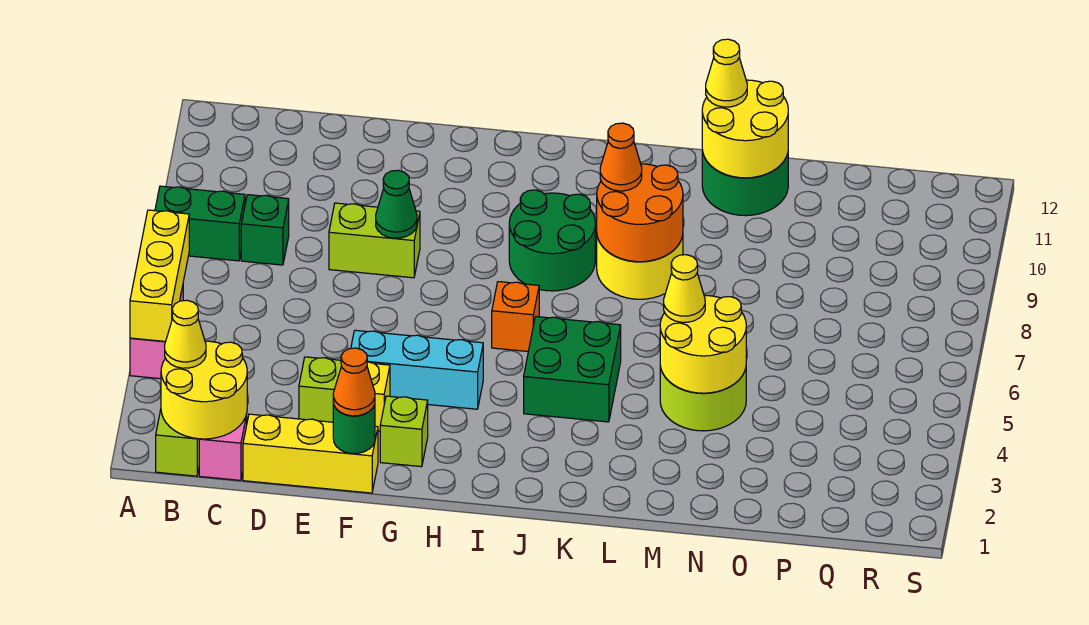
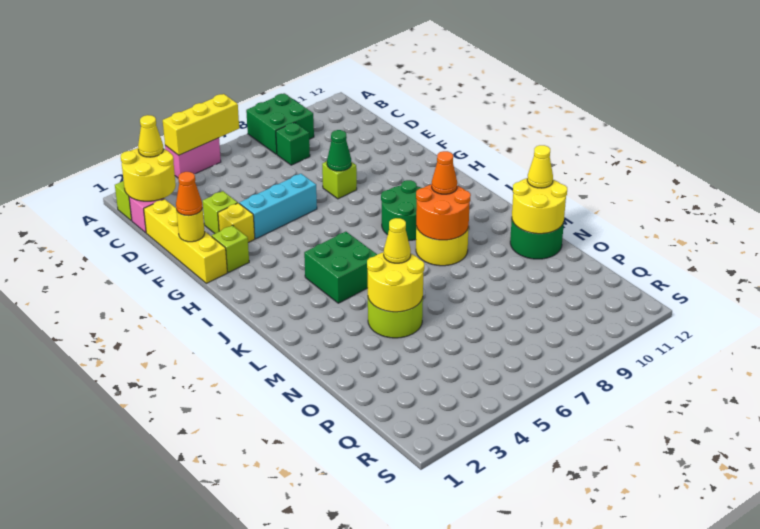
green brick A8:B8 level 1 -> green brick A8:B9 level 1
yellow brick D1:F1 level 1 -> yellow brick D1:G1 level 1
lime brick E8:F8 level 1 -> lime brick F8 level 1
green round brick F1 level 2 -> yellow round brick F1 level 2
cyan brick F4:H4 level 1 -> cyan brick F4:F6 level 1
orange brick I6 level 1 -> none

